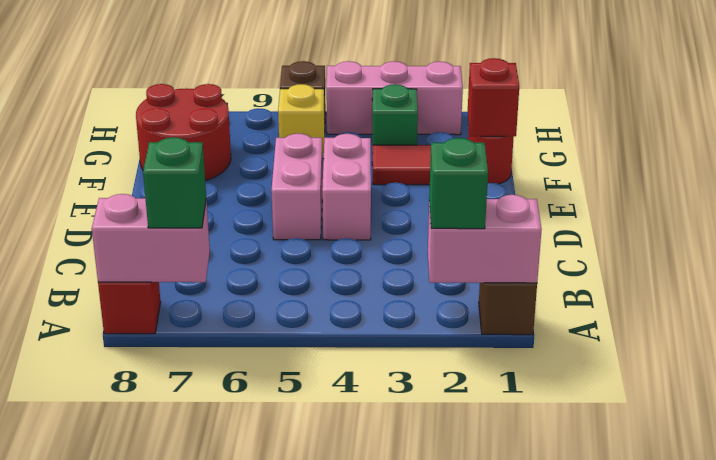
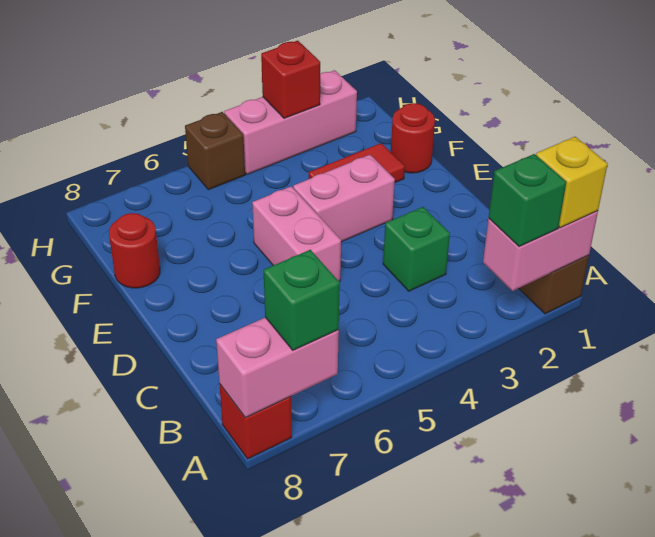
pink brick D4:E4 level 1 -> pink brick E3:E4 level 1
red brick F1 level 2 -> red brick H3 level 2
red round brick F7:G8 level 1 -> red round brick F8 level 1
green brick G3 level 1 -> green brick C3 level 1
yellow brick G5 level 1 -> yellow brick A1 level 3

